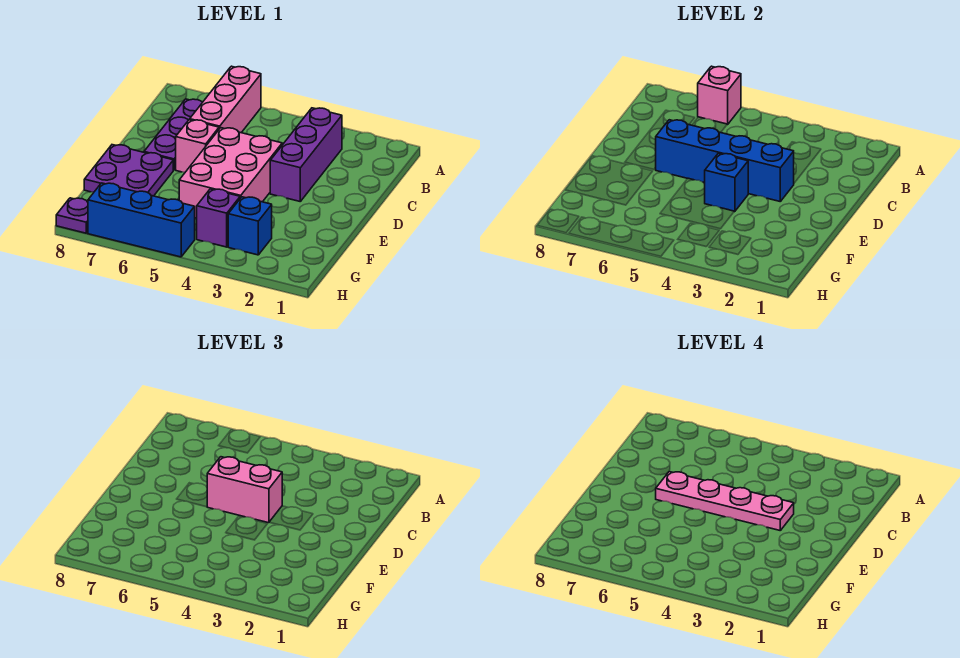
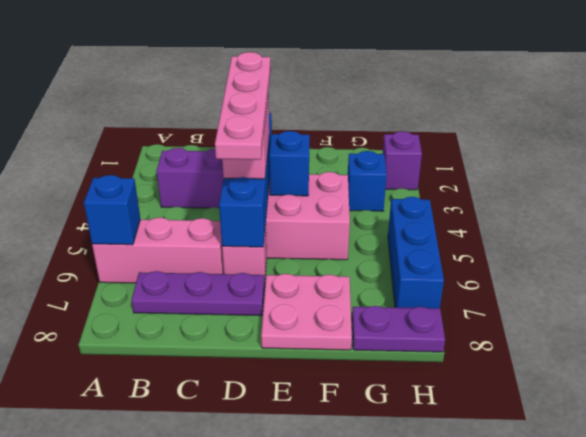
pink brick A6 level 2 -> blue brick A6 level 2
purple plate E7:F8 level 1 -> pink plate E7:F8 level 1
purple brick G4 level 1 -> purple brick H2 level 1
purple plate H8 level 1 -> purple plate G8:H8 level 1

